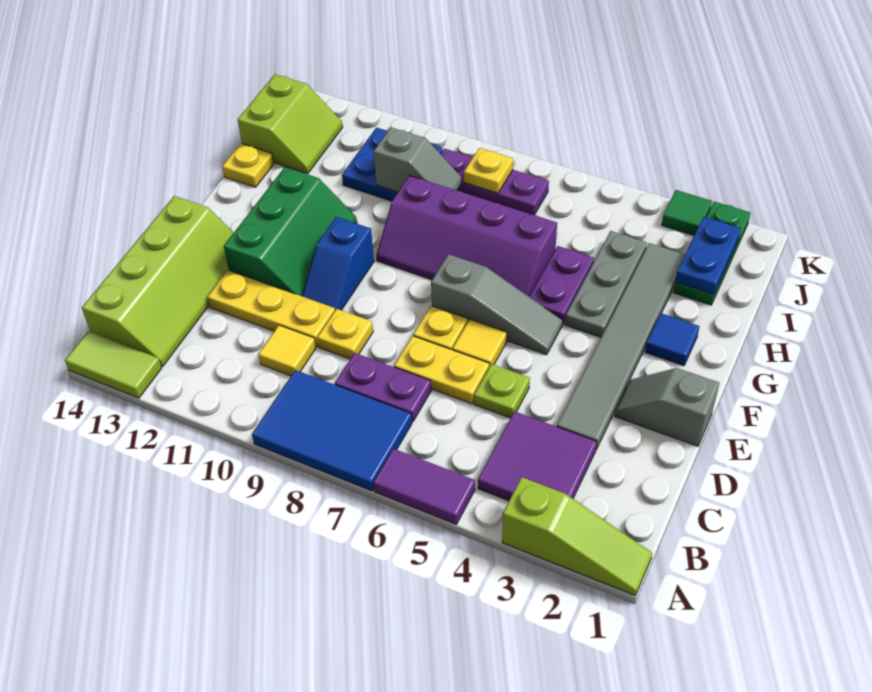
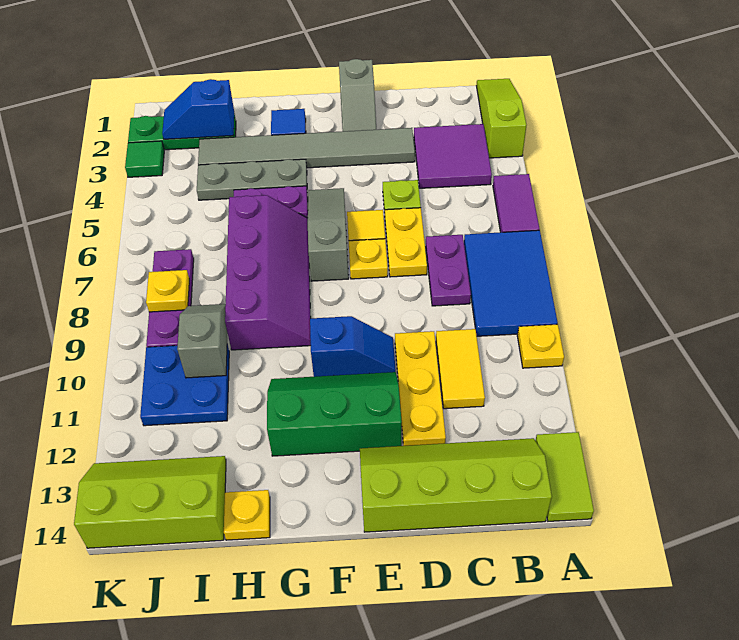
yellow tile C10 level 1 -> yellow tile C10:C11 level 1
yellow plate D9 level 1 -> yellow plate A10 level 1
blue plate I2:J2 level 2 -> blue slope I2:J2 level 2 top I
lime slope I13:J14 level 1 top 14 -> lime slope I13:K14 level 1 top 14

